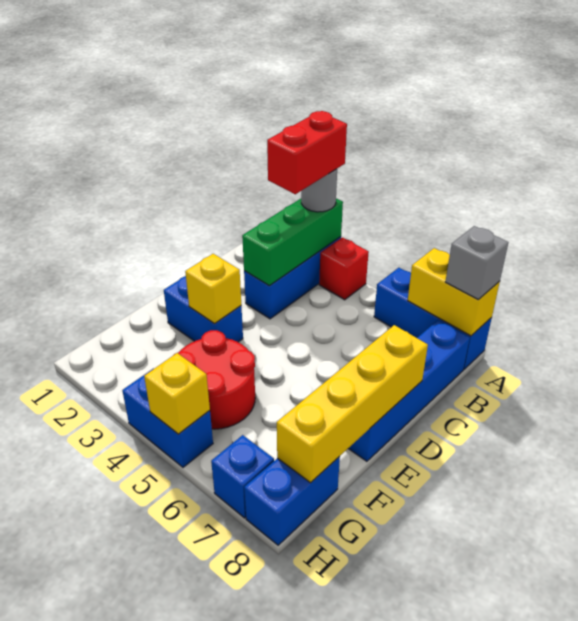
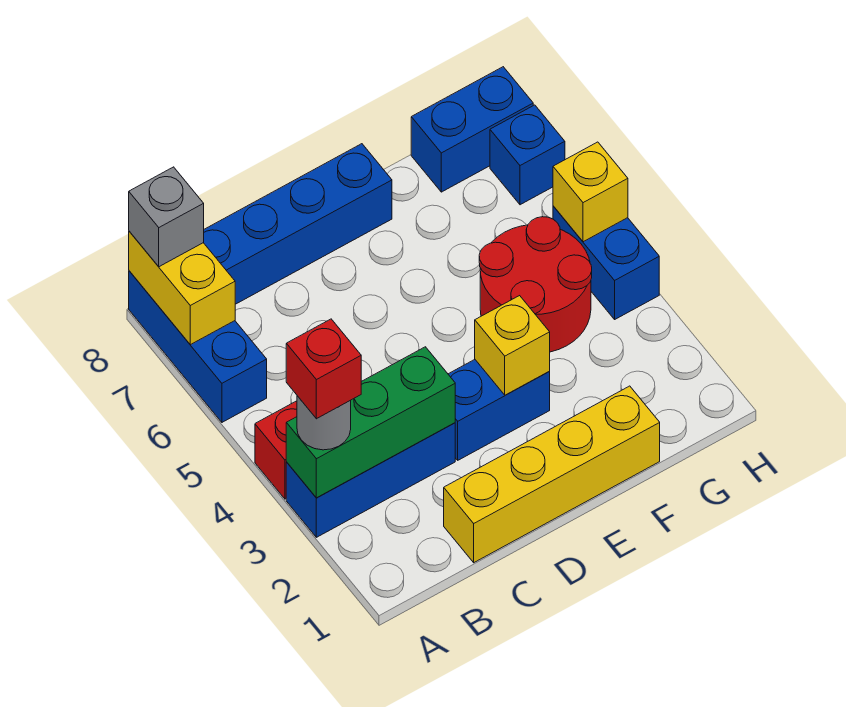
red brick A3:B3 level 4 -> red brick A3 level 4
yellow brick D8:G8 level 2 -> yellow brick C1:F1 level 1
blue brick E2:E3 level 1 -> blue brick D3:E3 level 1

